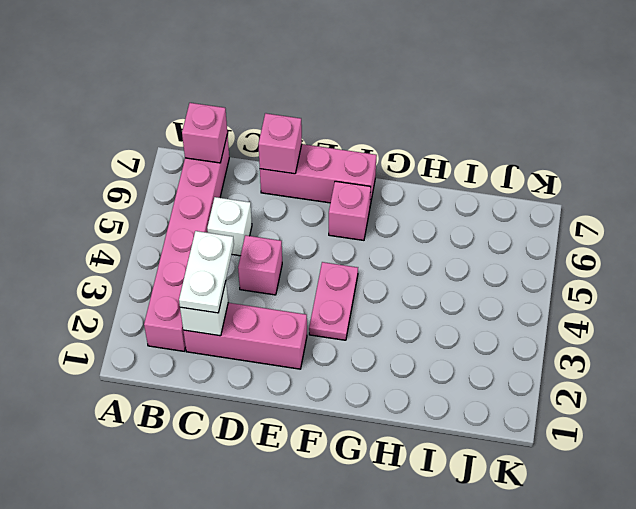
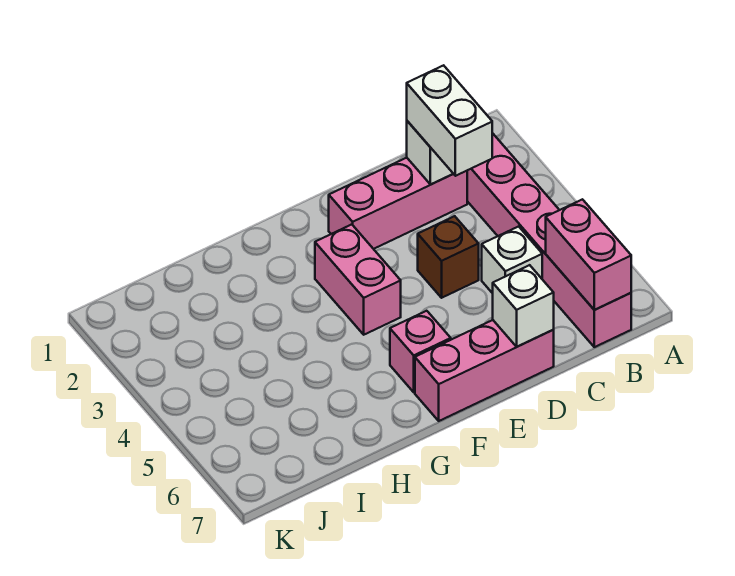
pink brick B7 level 2 -> pink brick B6:B7 level 2
white plate C2:C3 level 3 -> white brick C2:C3 level 3
pink brick D4 level 1 -> brown brick D4 level 1
pink brick D7 level 2 -> white brick D7 level 2
pink plate F3:F4 level 1 -> pink brick F3:F4 level 1

